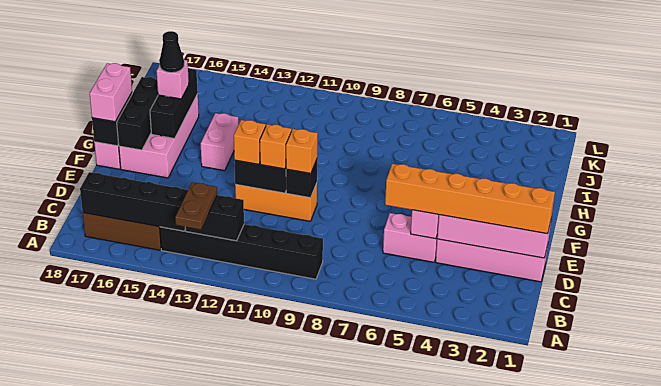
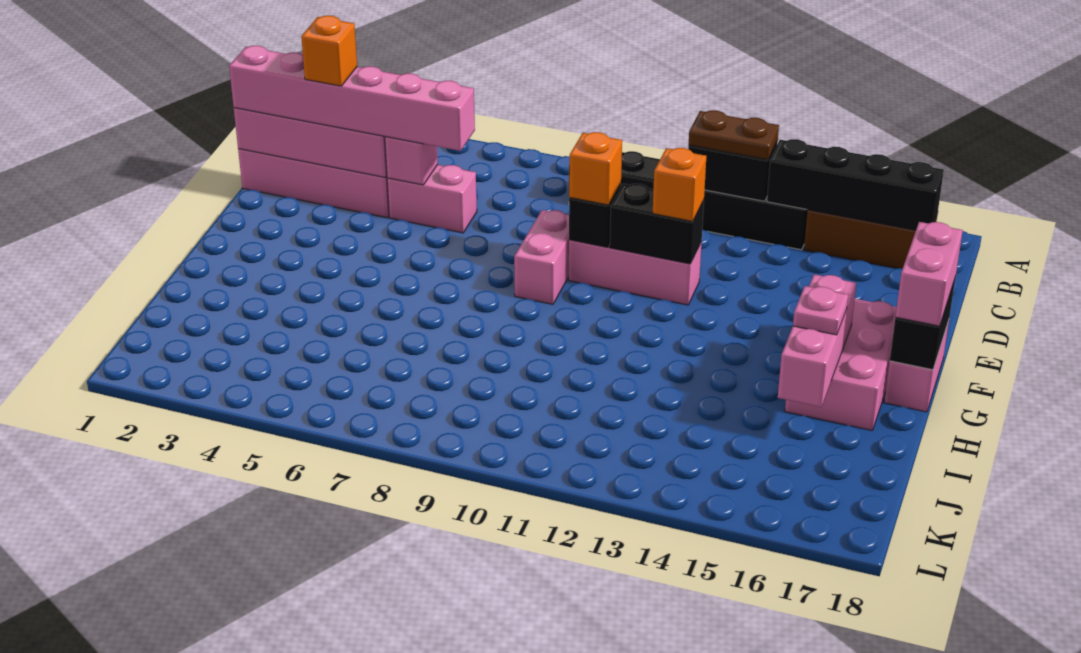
brown plate A13:B13 level 3 -> brown plate B12:B13 level 3
orange brick D1:D6 level 3 -> pink brick D1:D6 level 3
orange brick E10:E12 level 1 -> pink brick E10:E12 level 1
orange brick E11 level 3 -> orange brick D3 level 4
pink brick F16:I17 level 1 -> pink brick F16:H17 level 1
black brick F17:H17 level 2 -> none
pink brick G14:H14 level 1 -> pink brick E9:F9 level 1
black brick G16:I16 level 2 -> pink brick G16:I16 level 2
pink brick H16 level 3 -> pink plate H16 level 3
black cone H16 level 4 -> none

